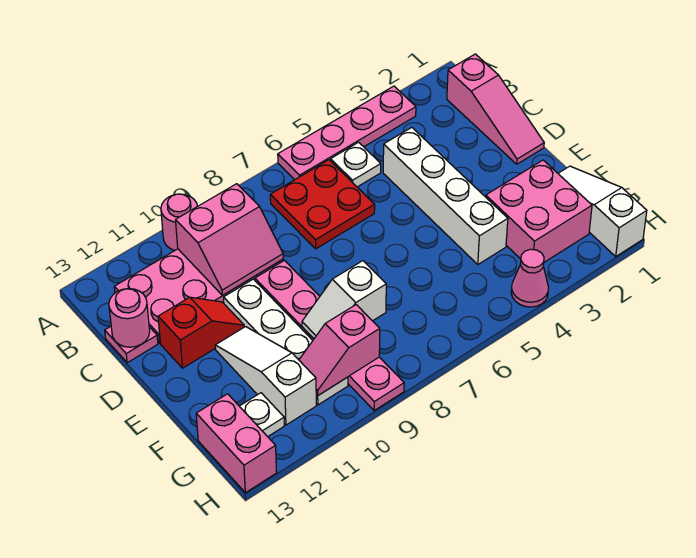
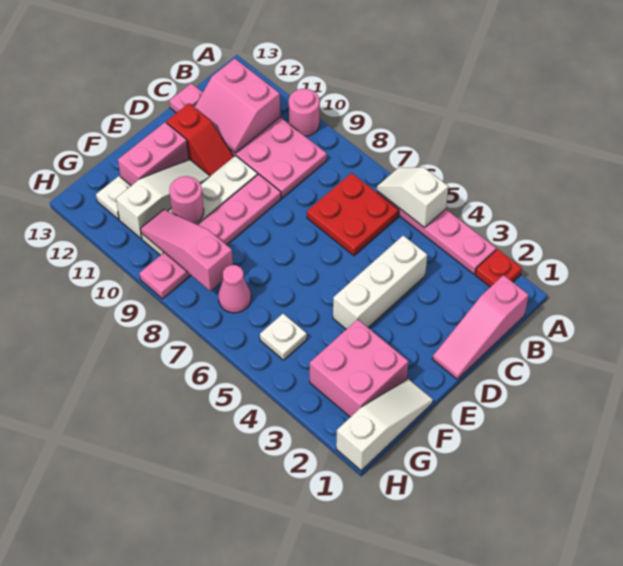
none -> red plate A2 level 1
white plate B5 level 1 -> white plate G5 level 1
pink slope B9:C10 level 2 top B -> pink slope B11:C12 level 2 top B
white brick C4:F4 level 1 -> white brick C4:E4 level 1
pink round brick C13 level 2 -> pink round brick F10 level 2
white slope F8:F9 level 2 top 8 -> white slope A5:A6 level 2 top 5
pink slope G9:G10 level 2 top 9 -> pink slope G8:G10 level 2 top 8
pink brick G13:H13 level 1 -> pink brick E12:F12 level 1
pink cone H4 level 1 -> pink cone G7 level 1

